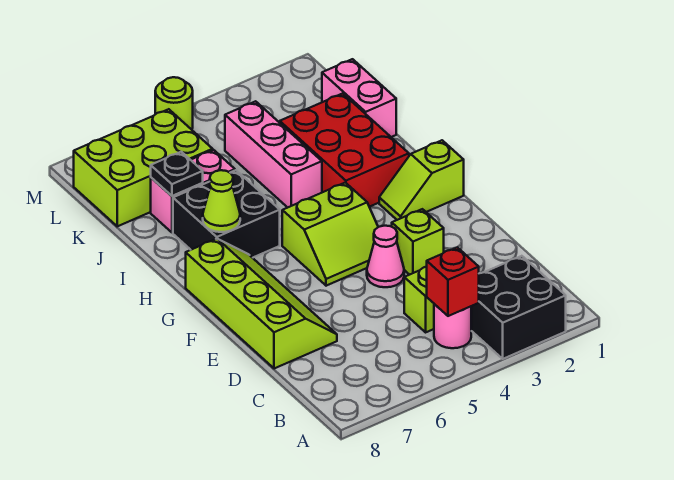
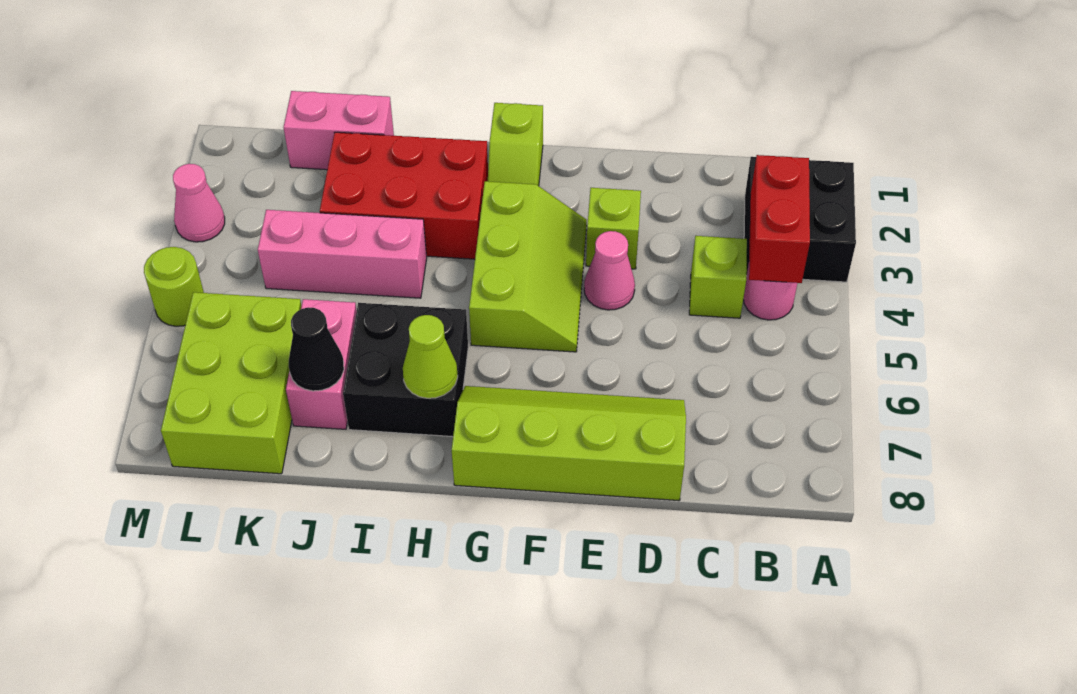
red brick B4 level 2 -> red brick B3:B4 level 2
lime slope F4:G5 level 1 top G -> lime slope F3:G5 level 1 top G
black plate J7 level 2 -> black cone J7 level 2
none -> pink cone M3 level 1

